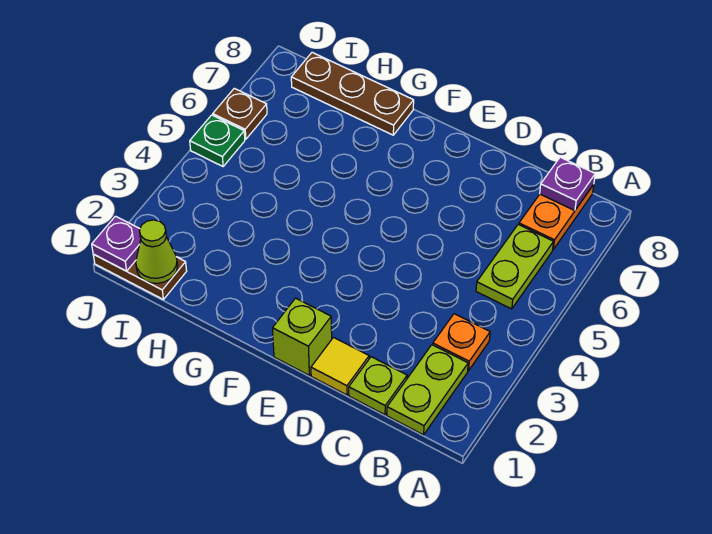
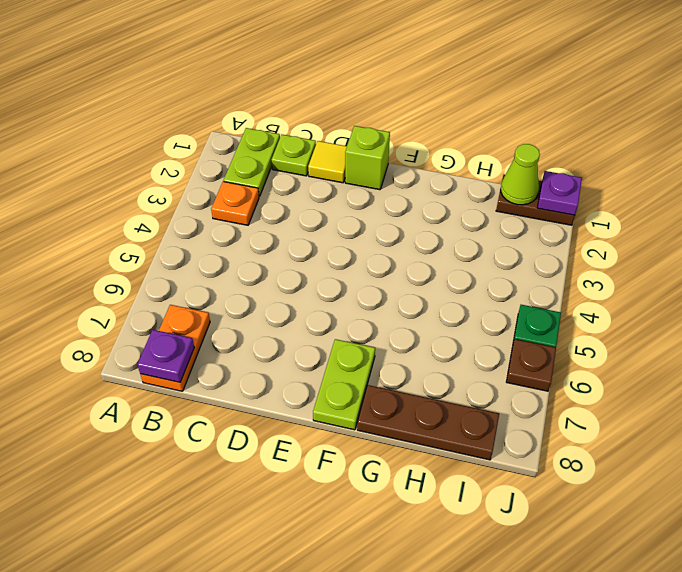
lime plate B5:B6 level 1 -> lime plate F7:F8 level 1

